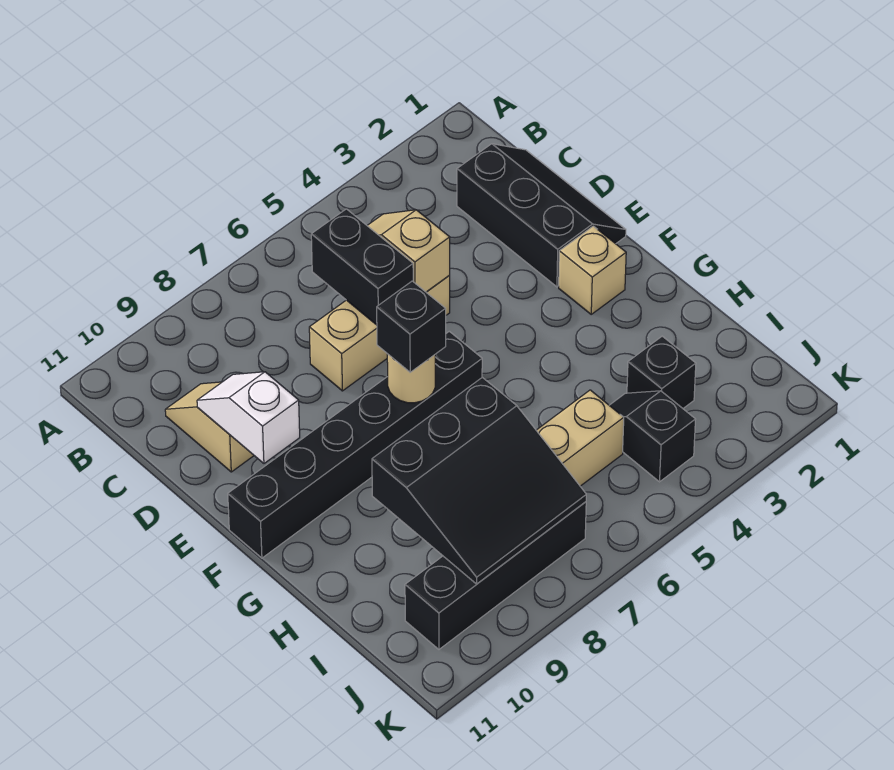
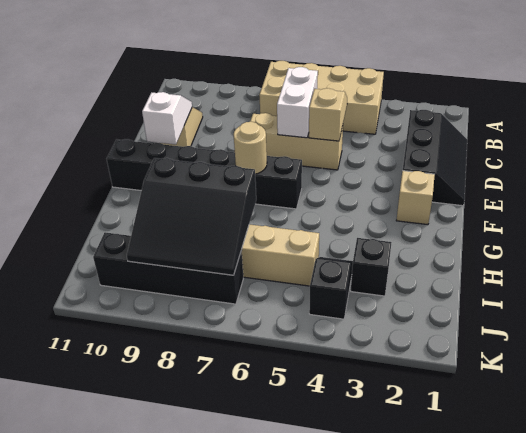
none -> tan brick A4:B7 level 1
black brick C6:D6 level 2 -> white brick C6:D6 level 2
black brick F7 level 3 -> none

